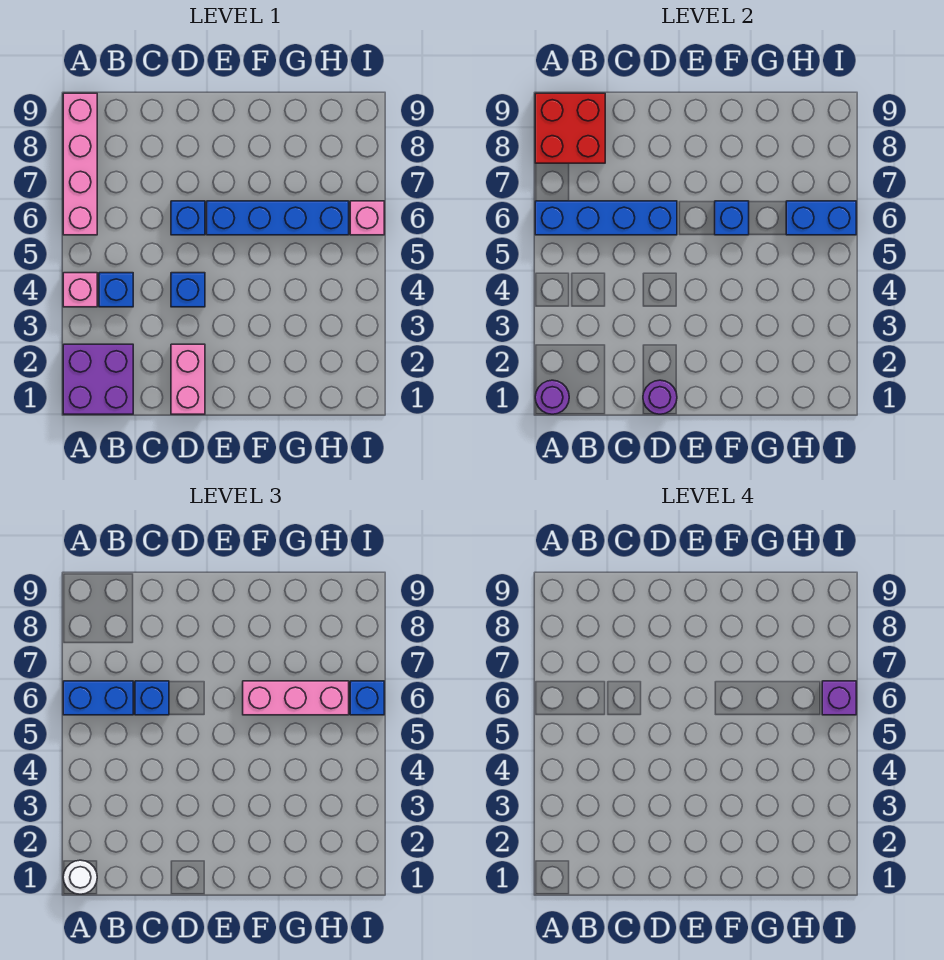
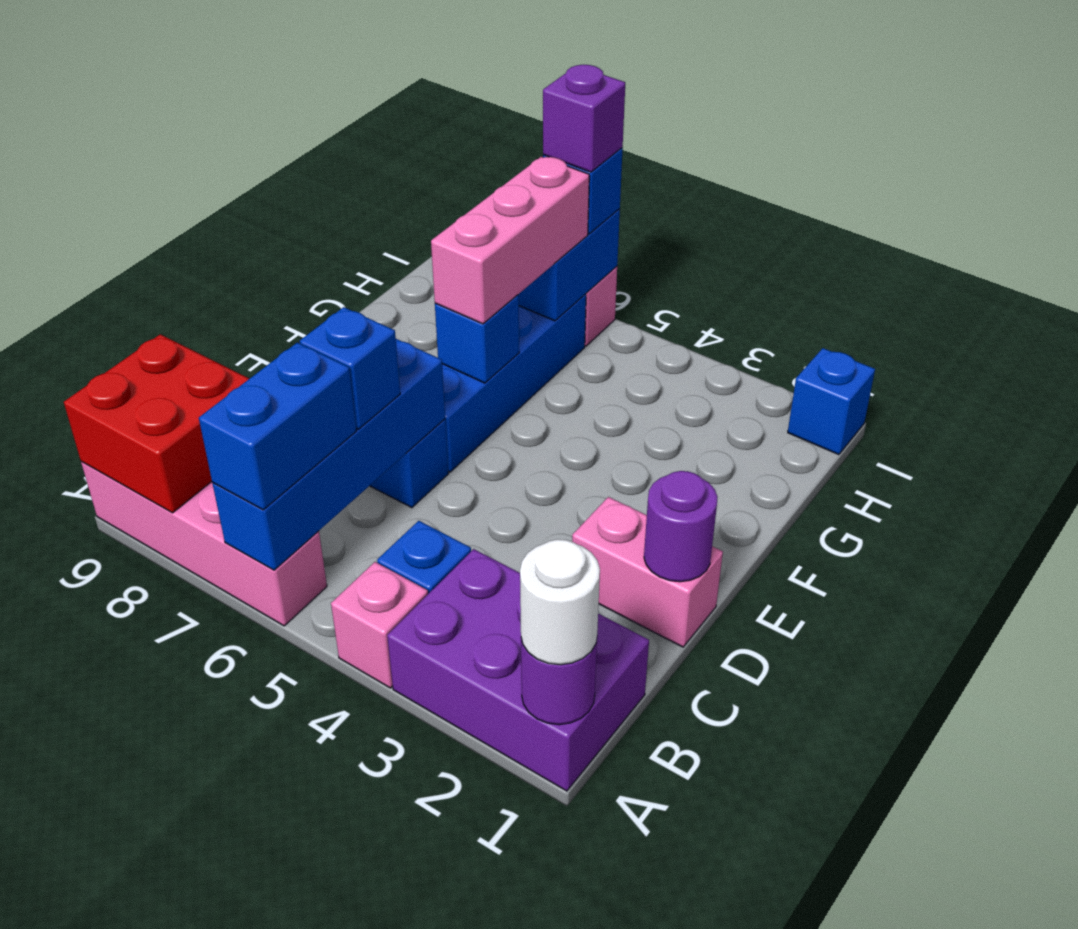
purple brick A1:B2 level 1 -> purple brick A1:B3 level 1
blue brick D4 level 1 -> blue brick I1 level 1

